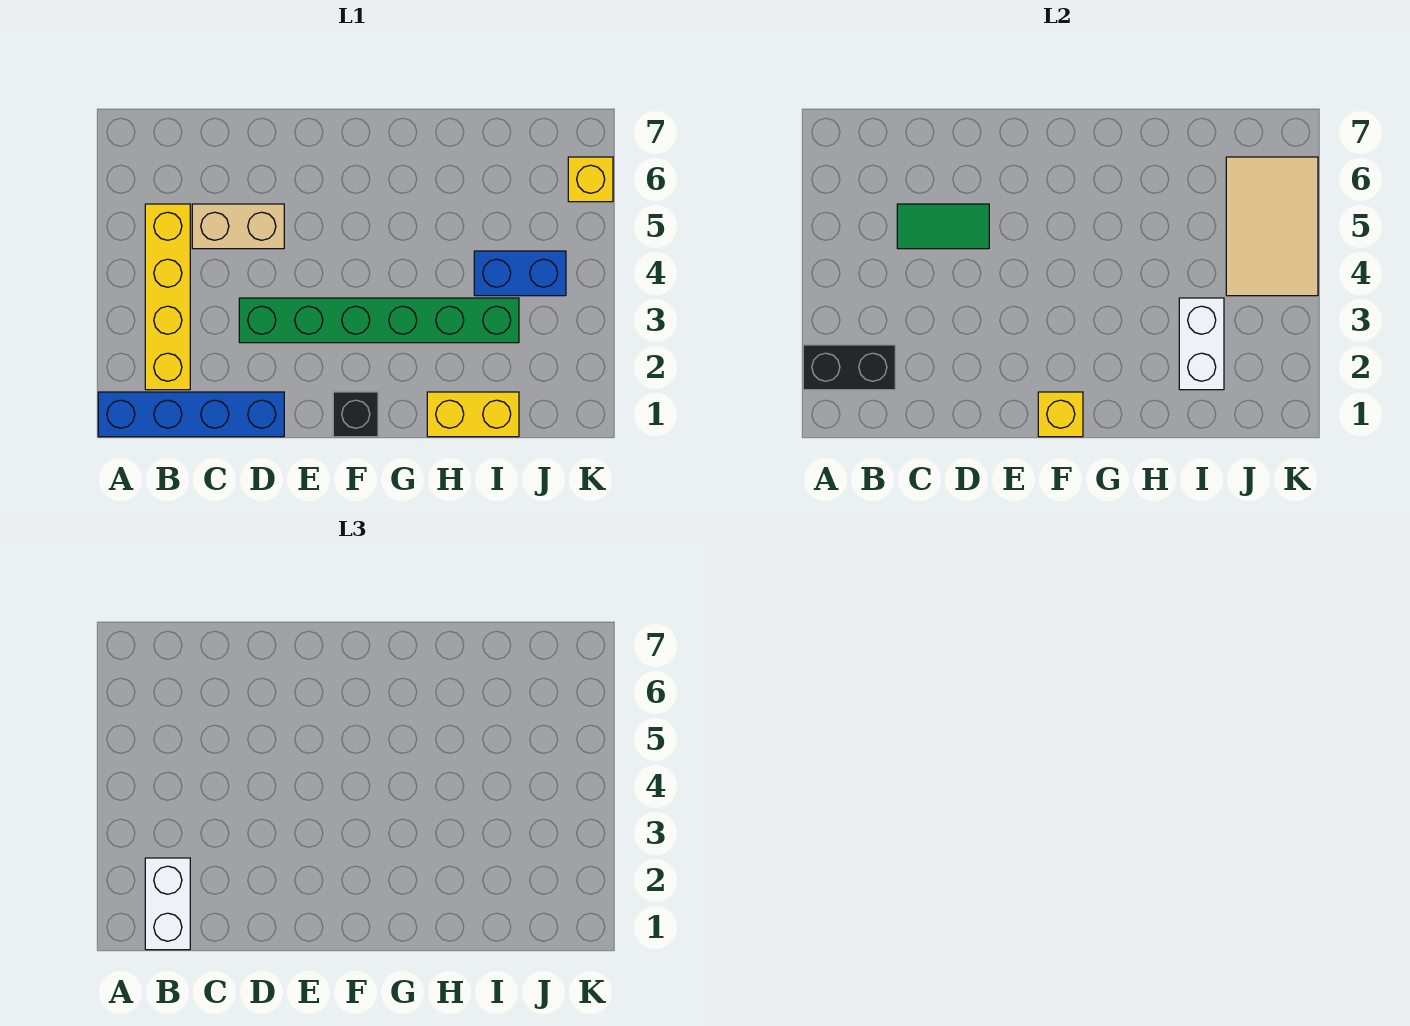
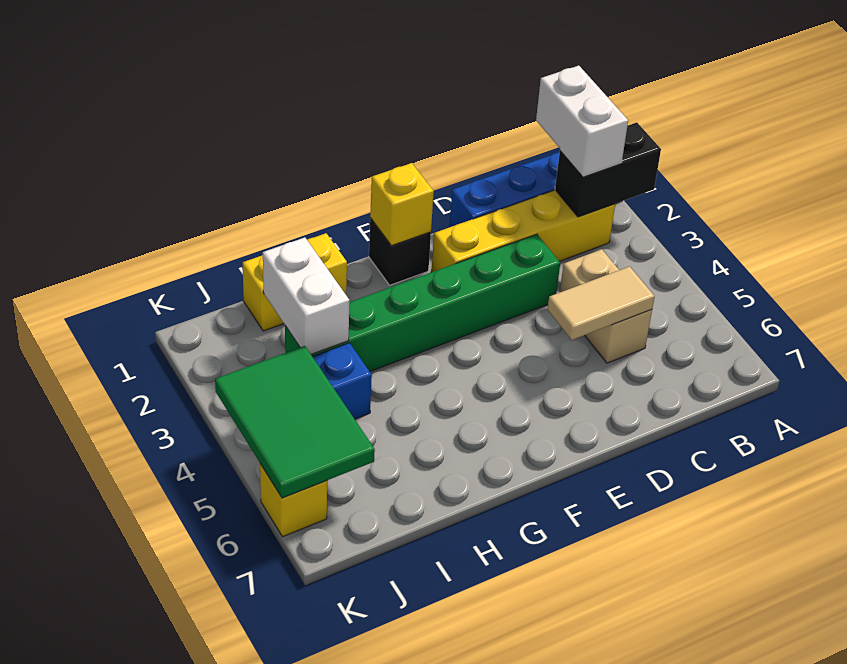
yellow brick B2:B5 level 1 -> yellow brick B2:E2 level 1
tan brick C5:D5 level 1 -> tan brick C4:C5 level 1
green tile C5:D5 level 2 -> tan tile C5:D5 level 2
tan tile J4:K6 level 2 -> green tile J4:K6 level 2

